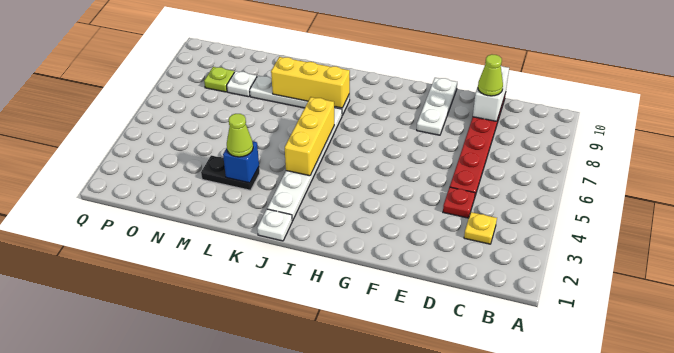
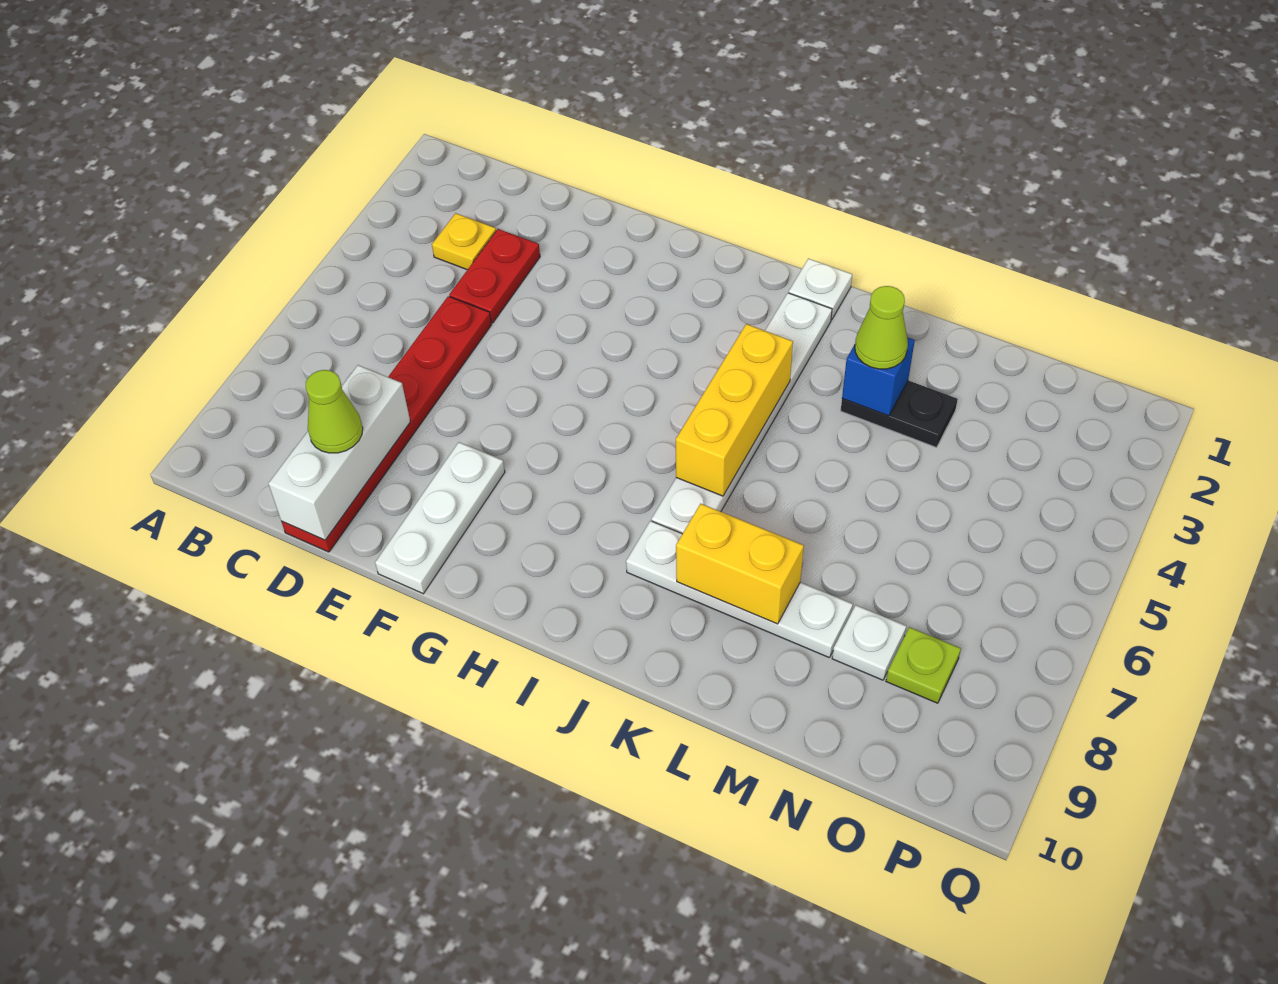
red plate D4 level 1 -> red plate D3:D4 level 1
white brick D9:D10 level 2 -> white brick D8:D10 level 2
yellow brick J8:L8 level 2 -> yellow brick K8:L8 level 2

